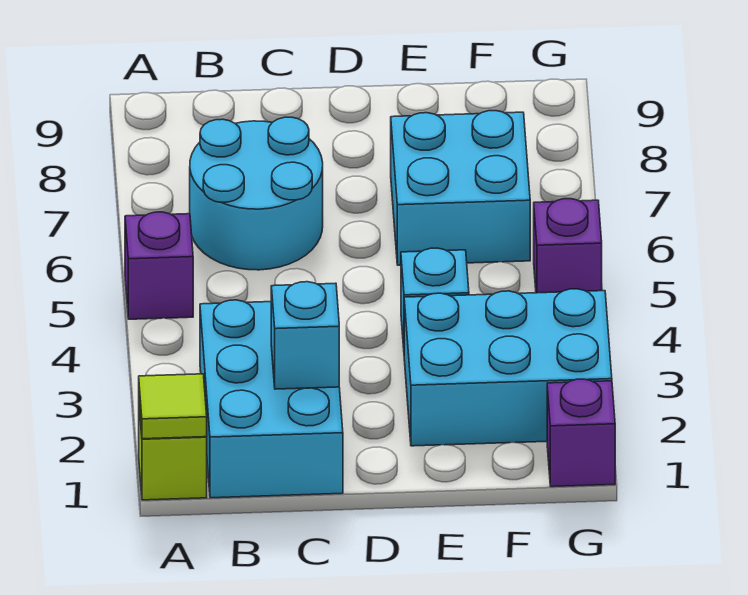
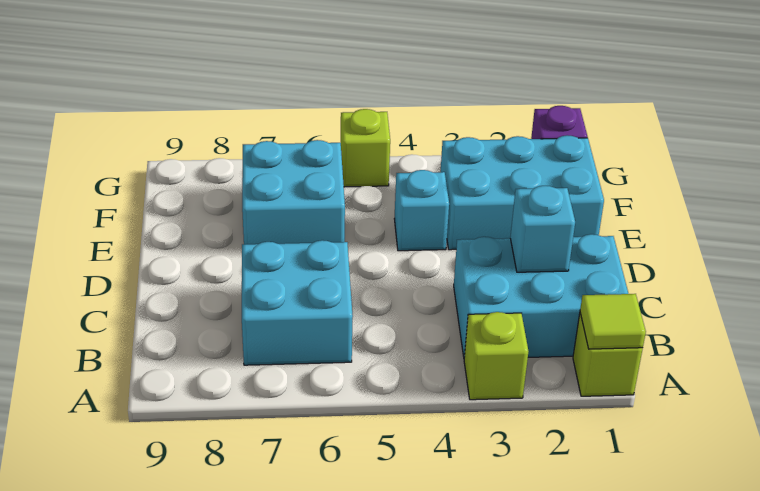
none -> lime brick A3 level 1
purple brick A5 level 1 -> none
cyan round brick B6:C7 level 1 -> cyan brick B6:C7 level 1
cyan brick E2:G3 level 1 -> cyan brick E1:F3 level 1
purple brick G5 level 1 -> lime brick G5 level 1

